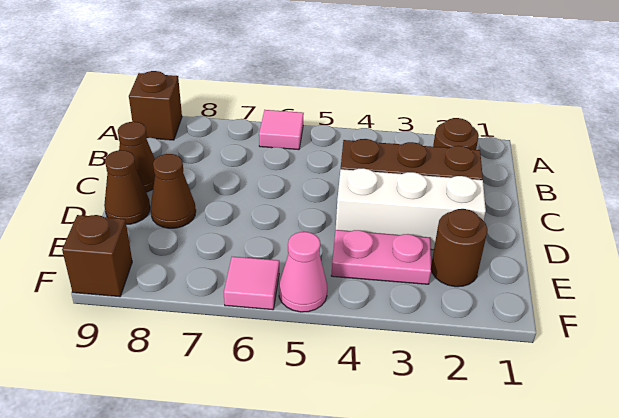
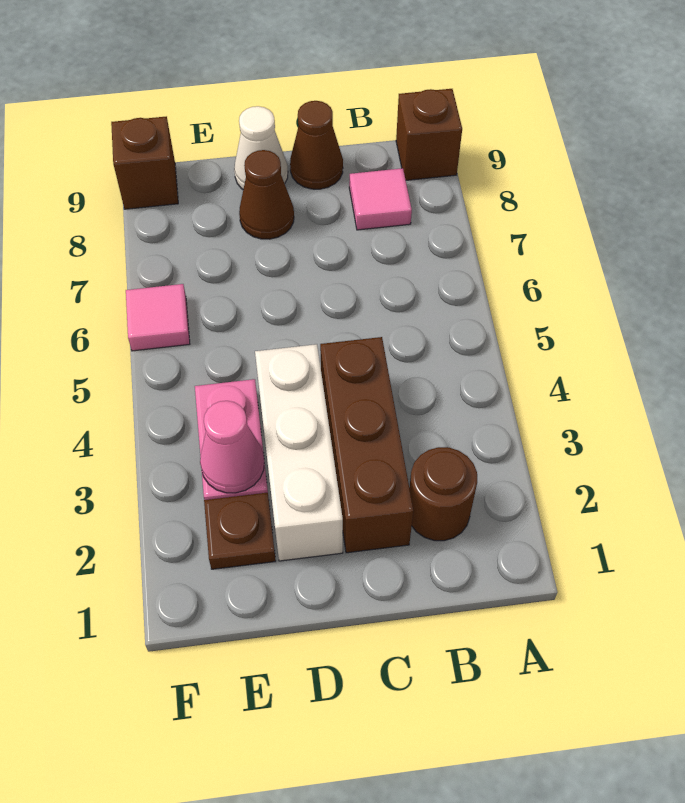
pink tile A6 level 1 -> pink tile B8 level 1
brown cone D9 level 1 -> white cone D9 level 1
brown round brick E2 level 1 -> brown plate E2 level 1
pink cone F5 level 1 -> pink cone E3 level 2

